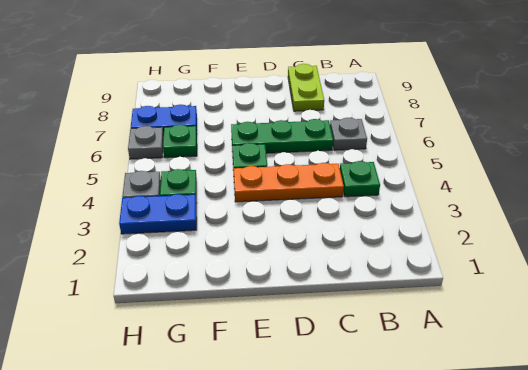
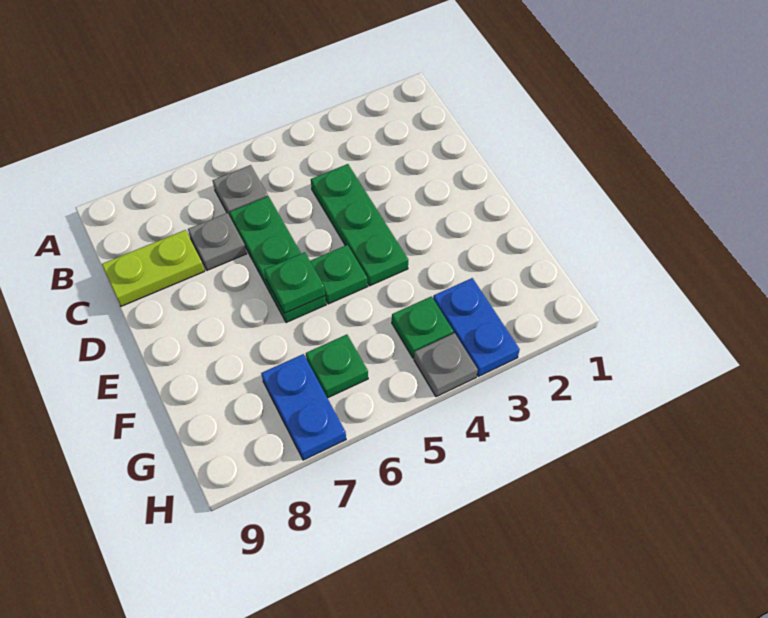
green plate B4 level 1 -> green plate E6 level 2
orange plate C4:E4 level 1 -> green plate C4:E4 level 1
grey plate H6 level 1 -> grey plate C7 level 1

